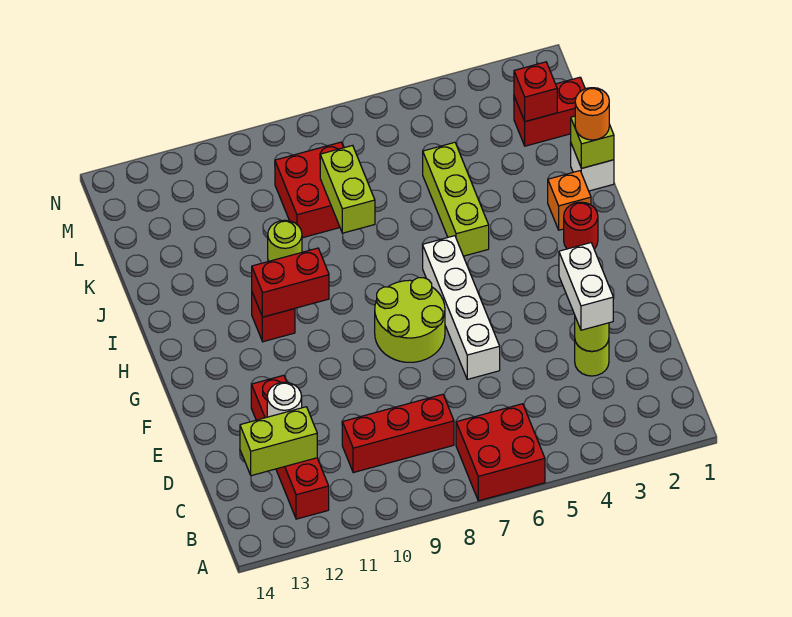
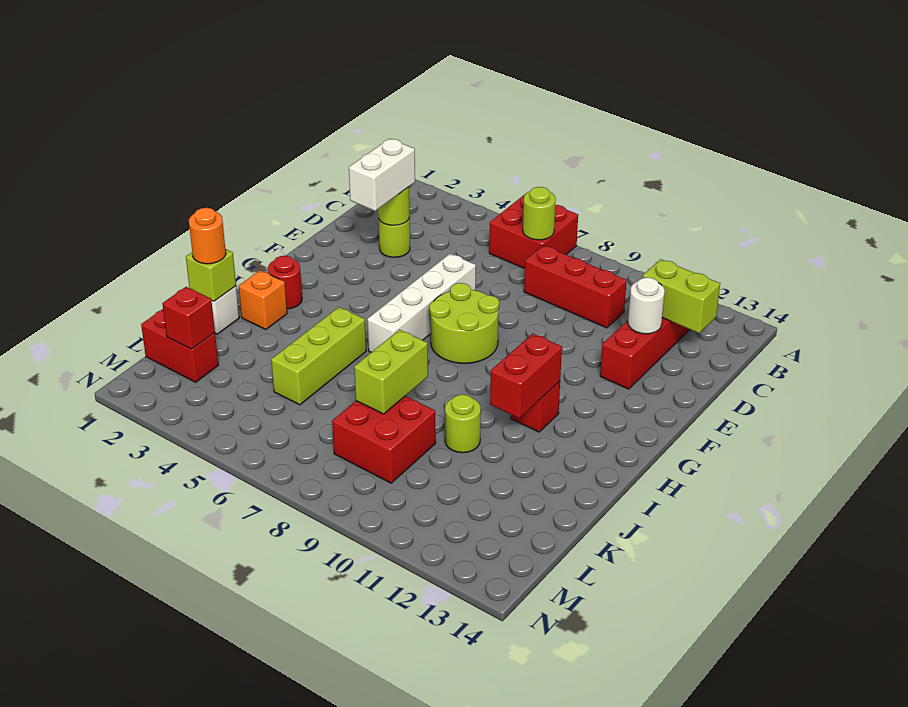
none -> lime round brick B7 level 2
red brick H10:H11 level 2 -> red brick H11:I11 level 2

